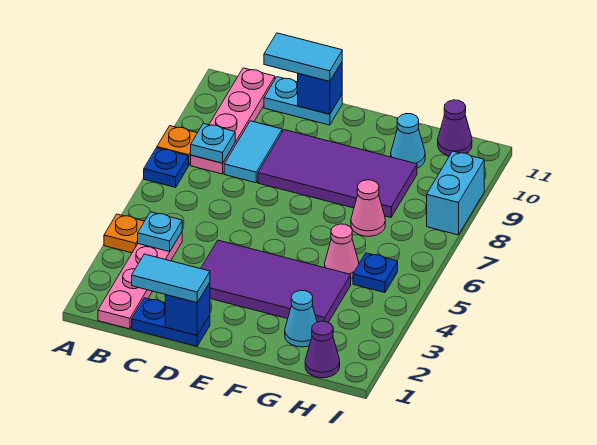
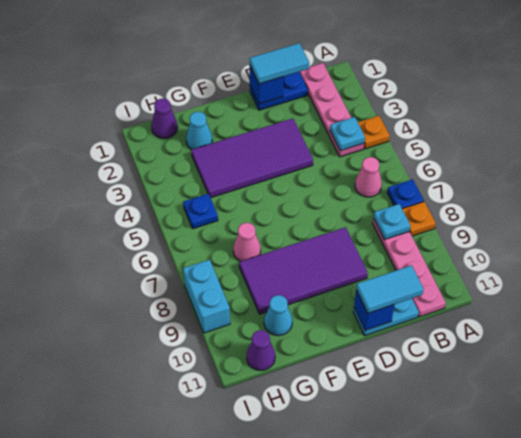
cyan tile C8:C9 level 1 -> none
pink cone G5 level 1 -> pink cone B6 level 1

